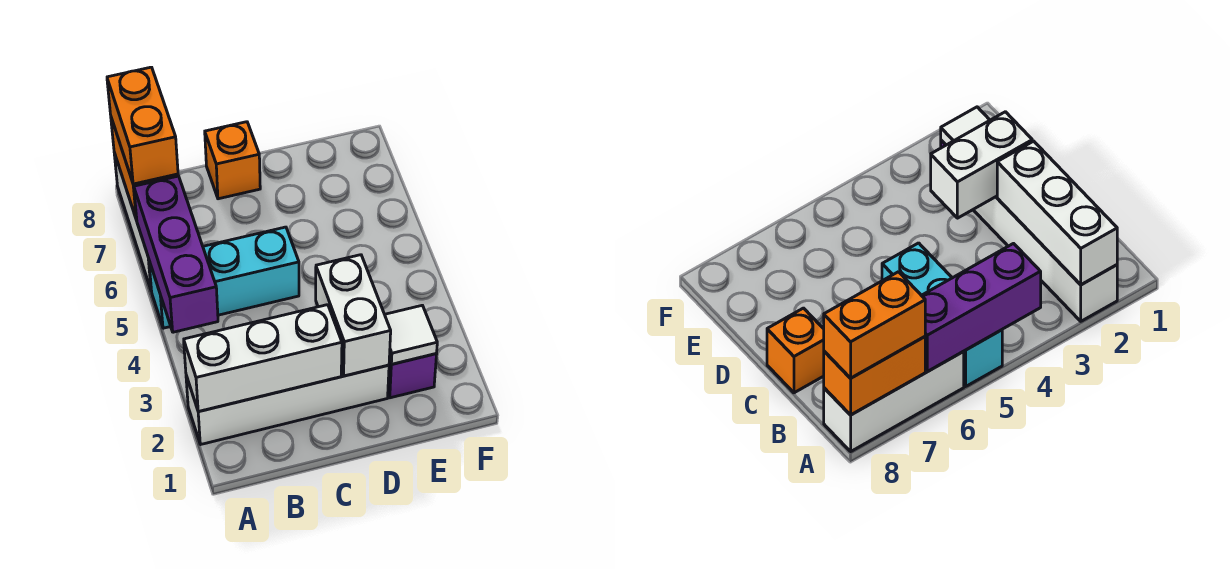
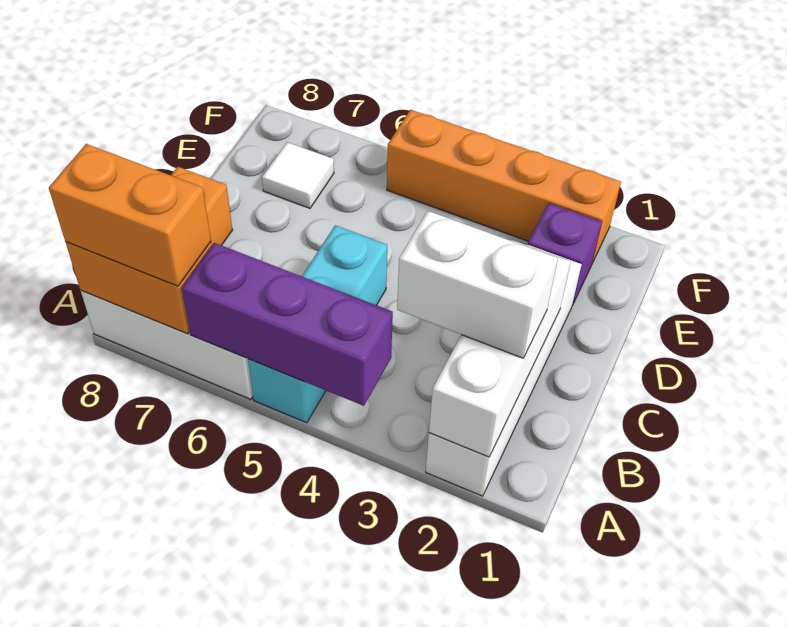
white brick D2:D3 level 2 -> white brick B2:B3 level 3
white tile E2 level 2 -> white tile E7 level 1
none -> orange brick F2:F5 level 1

